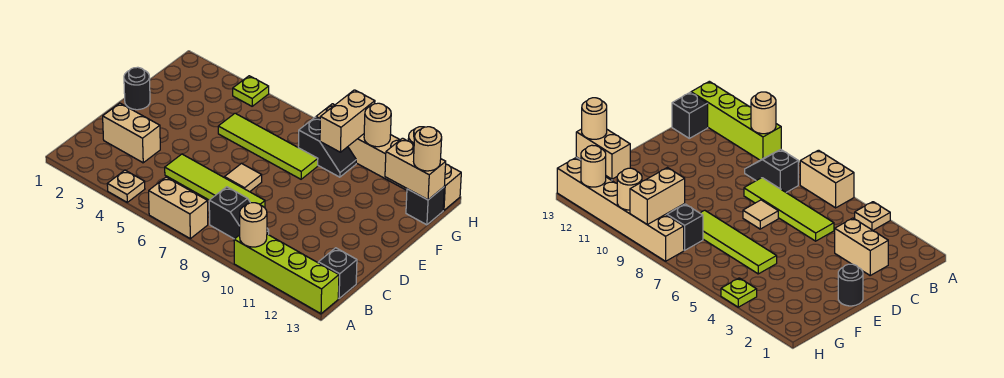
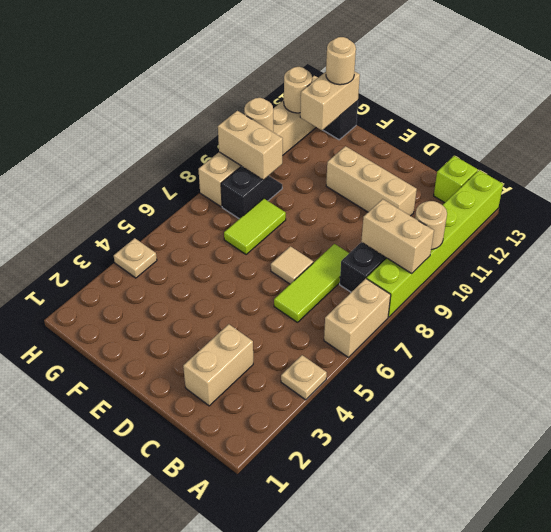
none -> tan brick A9:B9 level 2
lime brick A10:A13 level 1 -> lime brick A8:A13 level 1
black brick B13 level 1 -> lime brick B13 level 1
lime tile C5:C8 level 1 -> lime tile C6:C8 level 1
none -> tan brick C11:E11 level 1
black round brick E1 level 1 -> none
lime tile F5:F8 level 1 -> lime tile F7:F8 level 1
lime plate H4 level 1 -> tan plate H4 level 1

